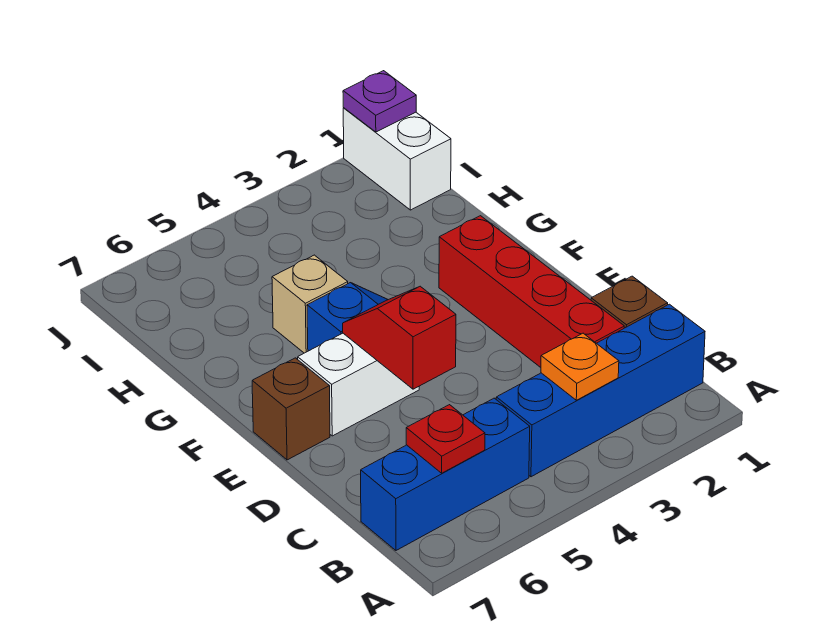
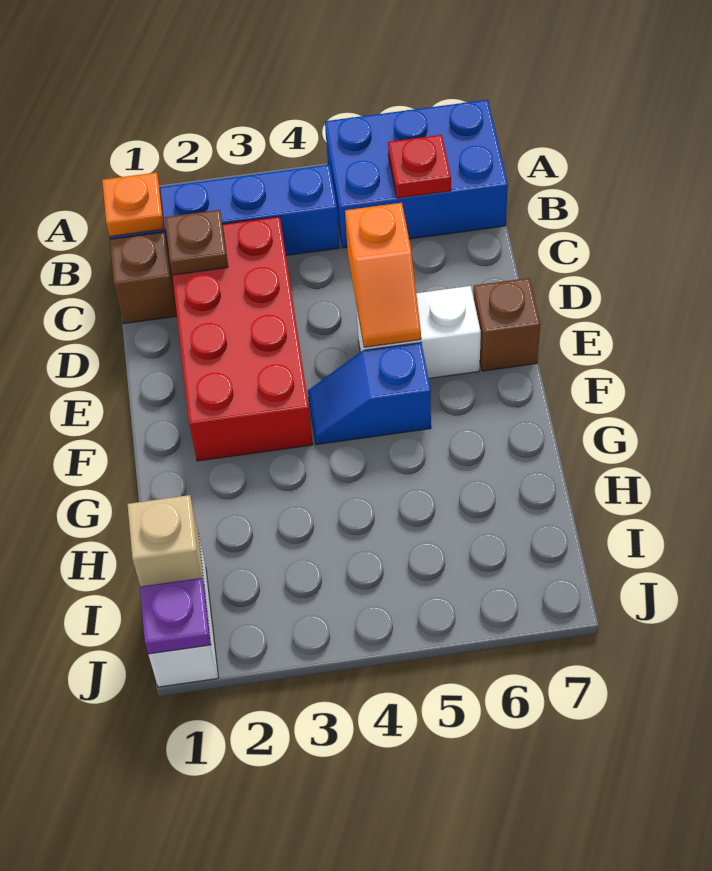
orange plate B3 level 2 -> orange plate B1 level 2
blue brick B5:B7 level 1 -> blue brick A5:B7 level 1
red brick C2:F2 level 1 -> red brick C2:F3 level 1
none -> brown plate C2 level 2
red slope D5:E5 level 2 top D -> orange slope D5:E5 level 2 top D
tan brick G5 level 1 -> tan brick I1 level 2

